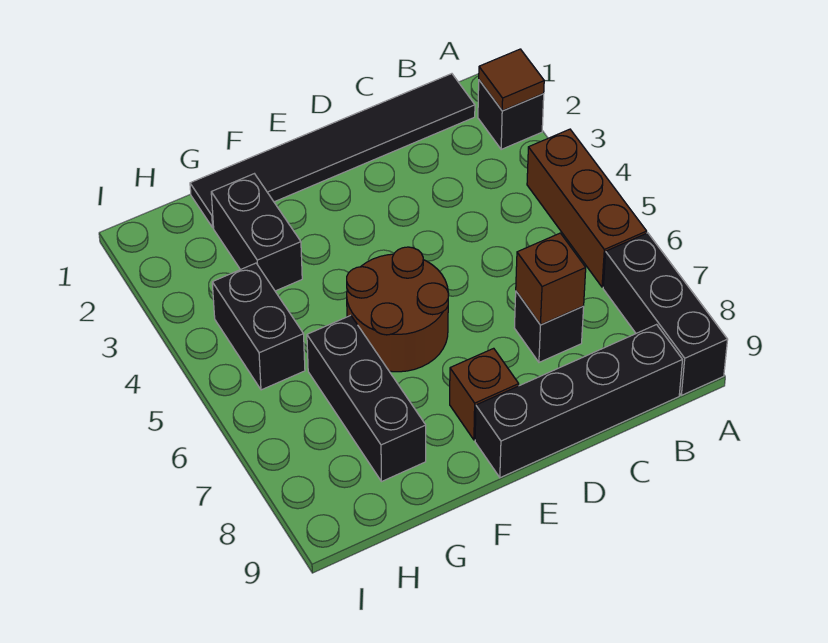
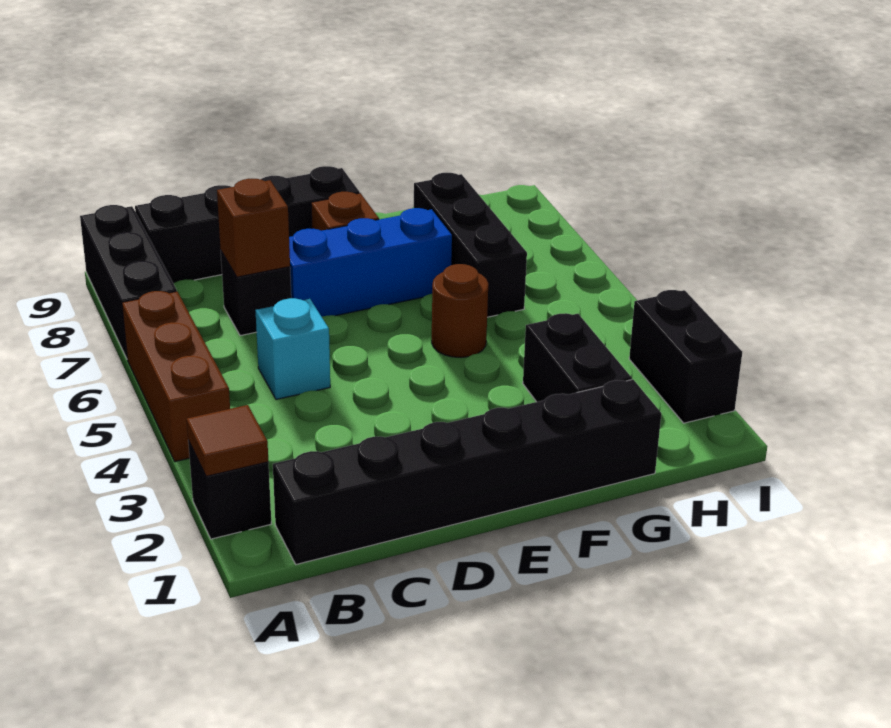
black tile B1:G1 level 1 -> black brick B1:G1 level 1
none -> cyan brick C5 level 1
none -> blue brick D7:F7 level 1
brown round brick E5:F6 level 1 -> brown round brick F5 level 1
black brick H4:H5 level 1 -> black brick I2:I3 level 1

